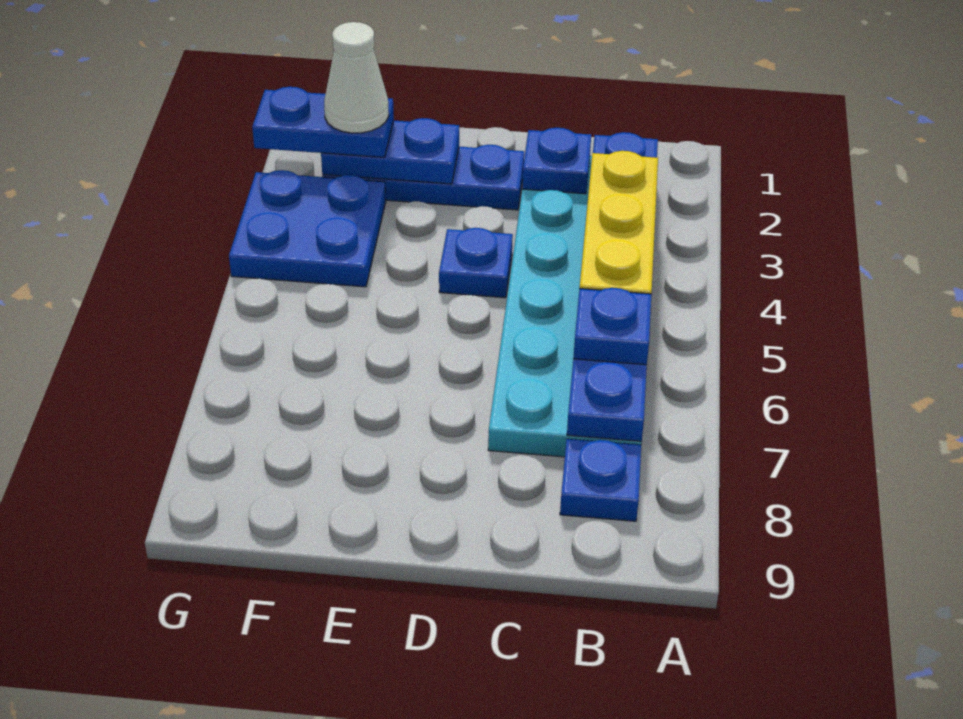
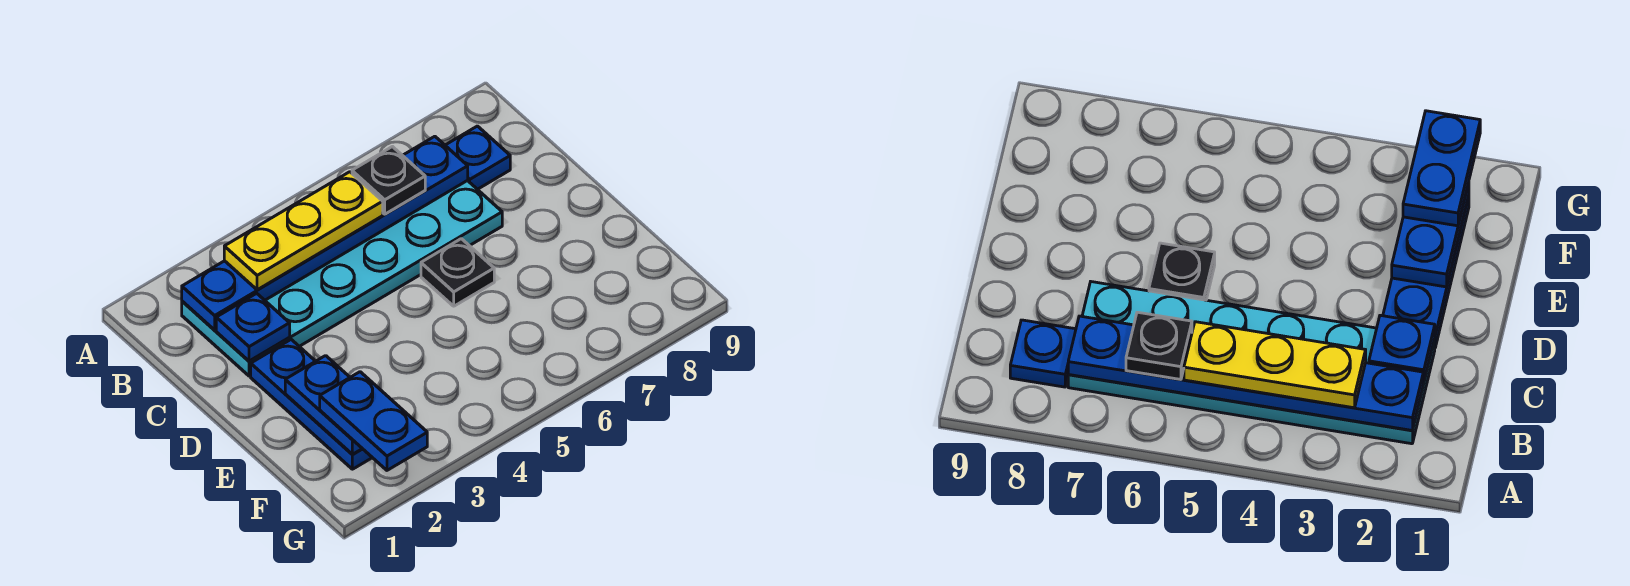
blue plate B6 level 3 -> black plate B6 level 3
blue plate D4 level 1 -> none
none -> black plate D6 level 1
white cone F2 level 4 -> none
blue plate F3:G4 level 1 -> none

